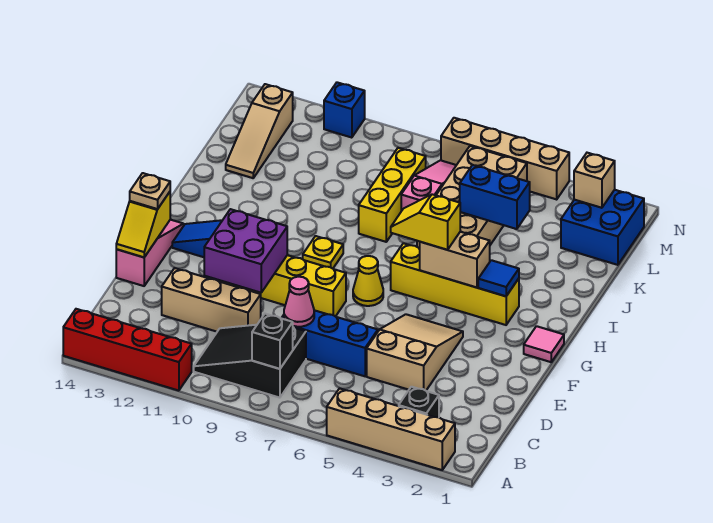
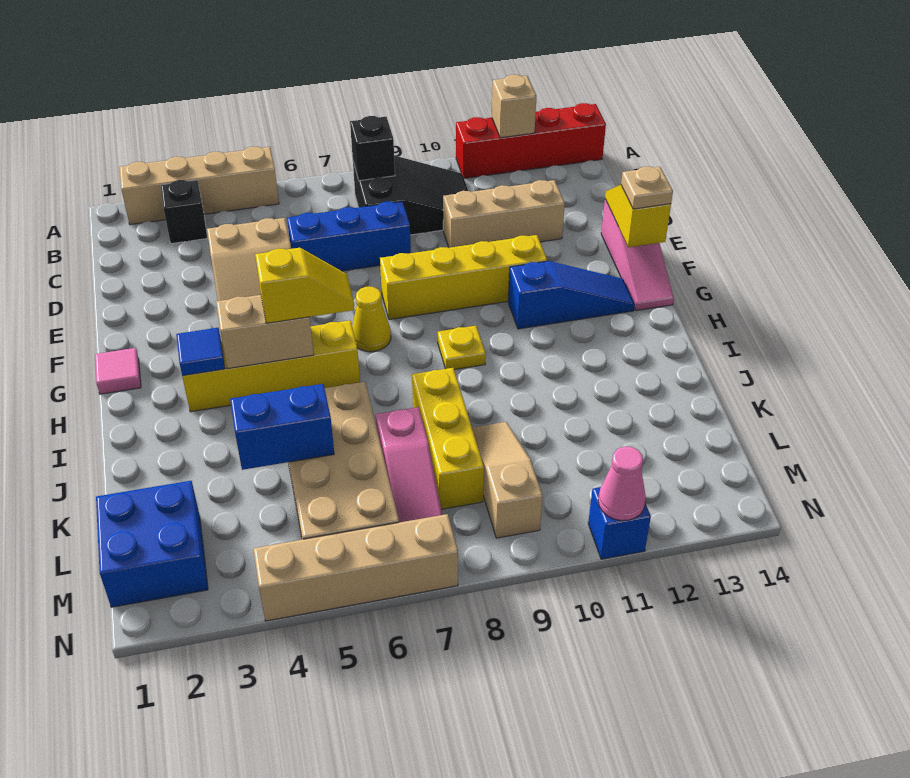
pink cone D8 level 2 -> pink cone N11 level 2
purple brick E10:F11 level 2 -> none
tan slope K13:M13 level 1 top M -> tan slope K9:M9 level 1 top M
tan brick M2 level 2 -> tan brick A12 level 2

